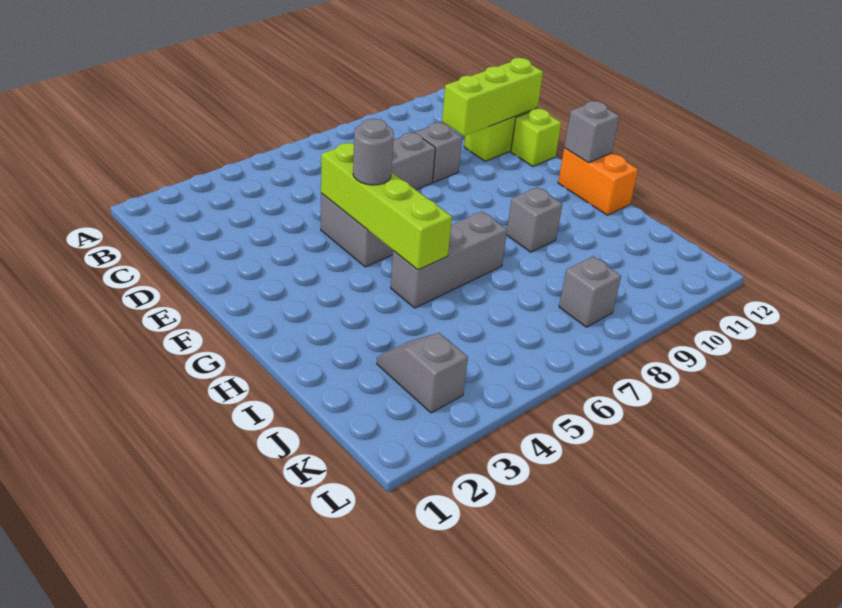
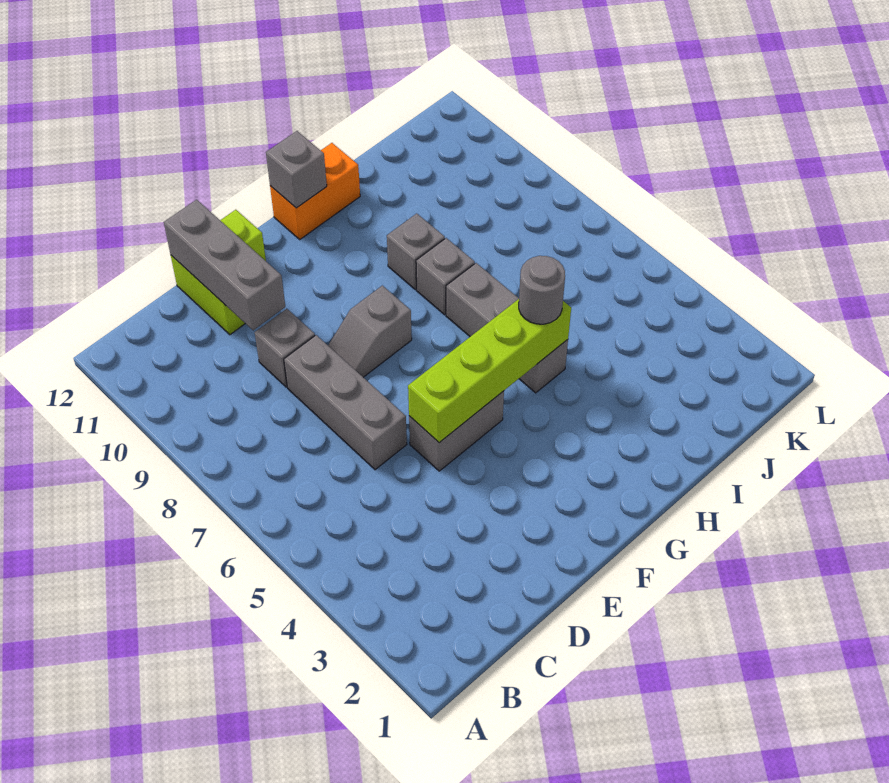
lime brick D10:D12 level 2 -> grey brick D10:D12 level 2
grey round brick F5 level 3 -> grey round brick H5 level 3
grey slope J3:K3 level 1 top K -> grey slope E8:F8 level 1 top F
grey brick K8 level 1 -> grey brick H8 level 1

